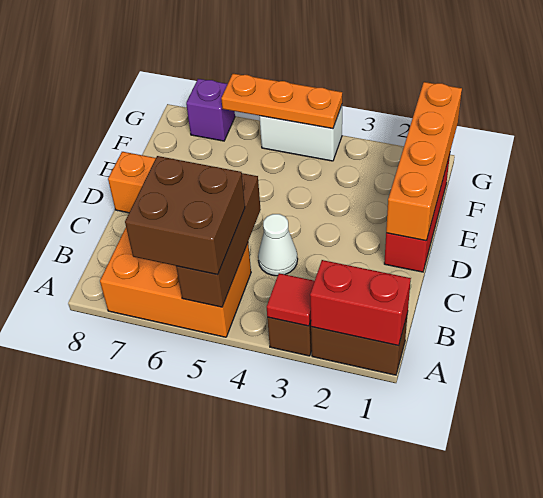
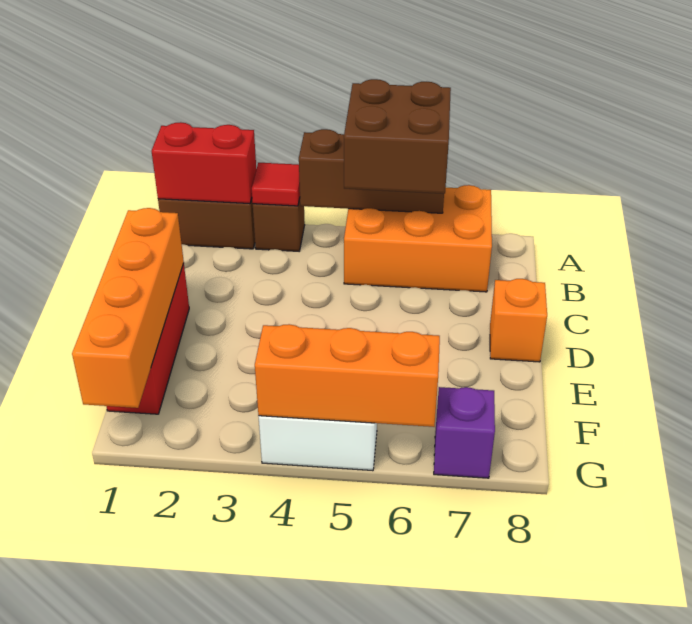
brown brick A5:C5 level 2 -> brown brick A4:A6 level 2
white cone C4 level 1 -> none
orange plate G4:G6 level 2 -> orange brick G4:G6 level 2

